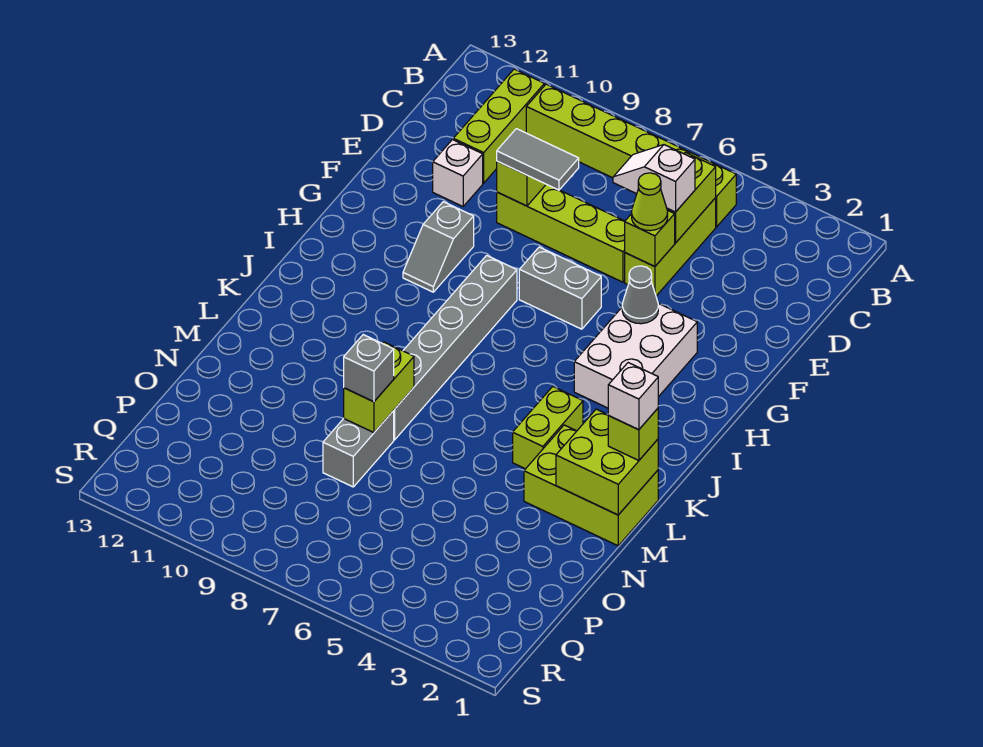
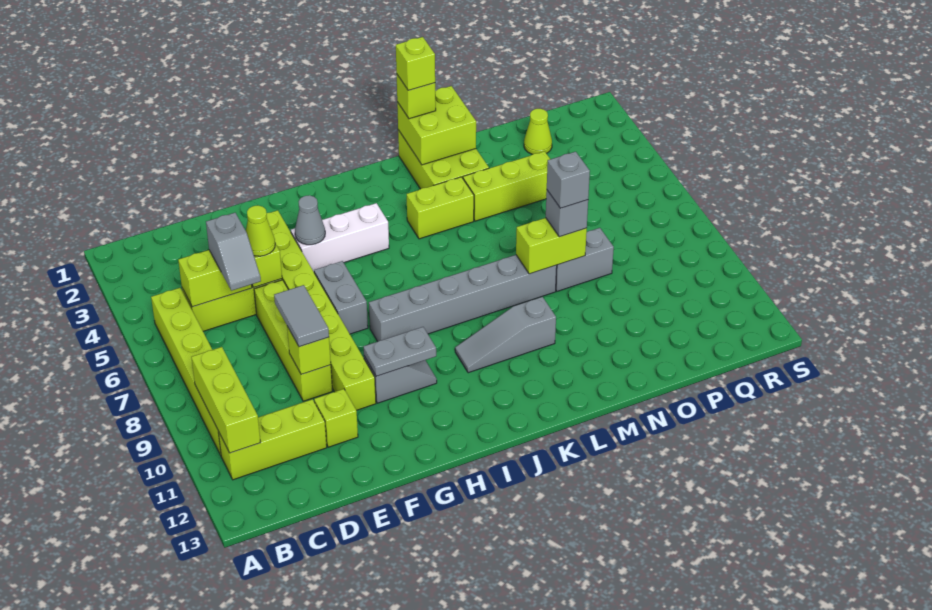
none -> lime brick B9:B11 level 2
white slope D5:D6 level 3 top 5 -> grey slope D5:D6 level 3 top 5
white brick E11 level 1 -> lime brick E11 level 1
none -> lime brick F3:F10 level 1
white brick G3:I4 level 1 -> white brick G4:I4 level 1
none -> grey plate G10:H10 level 2
none -> grey slope J10:L10 level 1 top L
white brick L1 level 4 -> lime brick L1 level 4
none -> lime brick M4:O4 level 1
none -> grey brick N8 level 4
none -> lime cone P2 level 1

